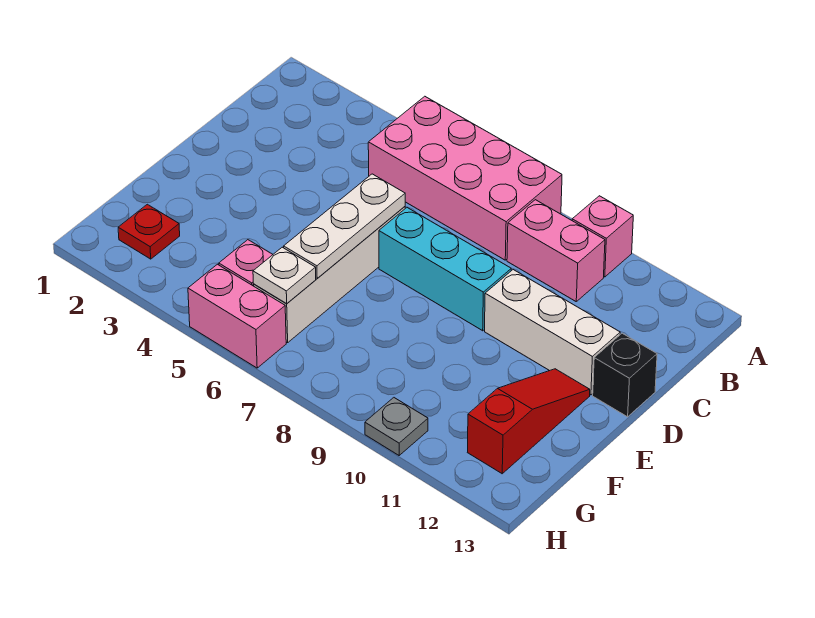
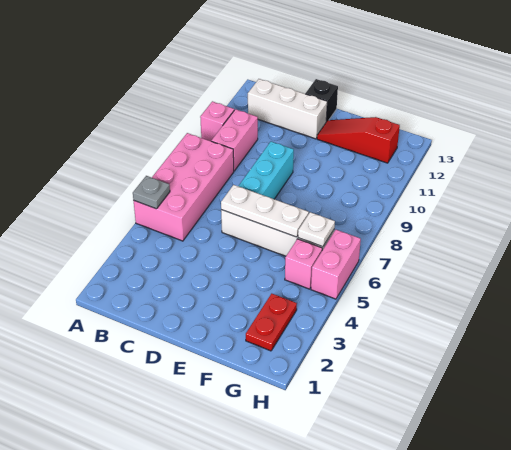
white brick D10:D12 level 1 -> white brick B12:D12 level 1
red plate G2 level 1 -> red plate G2:G3 level 1
grey plate H10 level 1 -> grey plate A5 level 2

